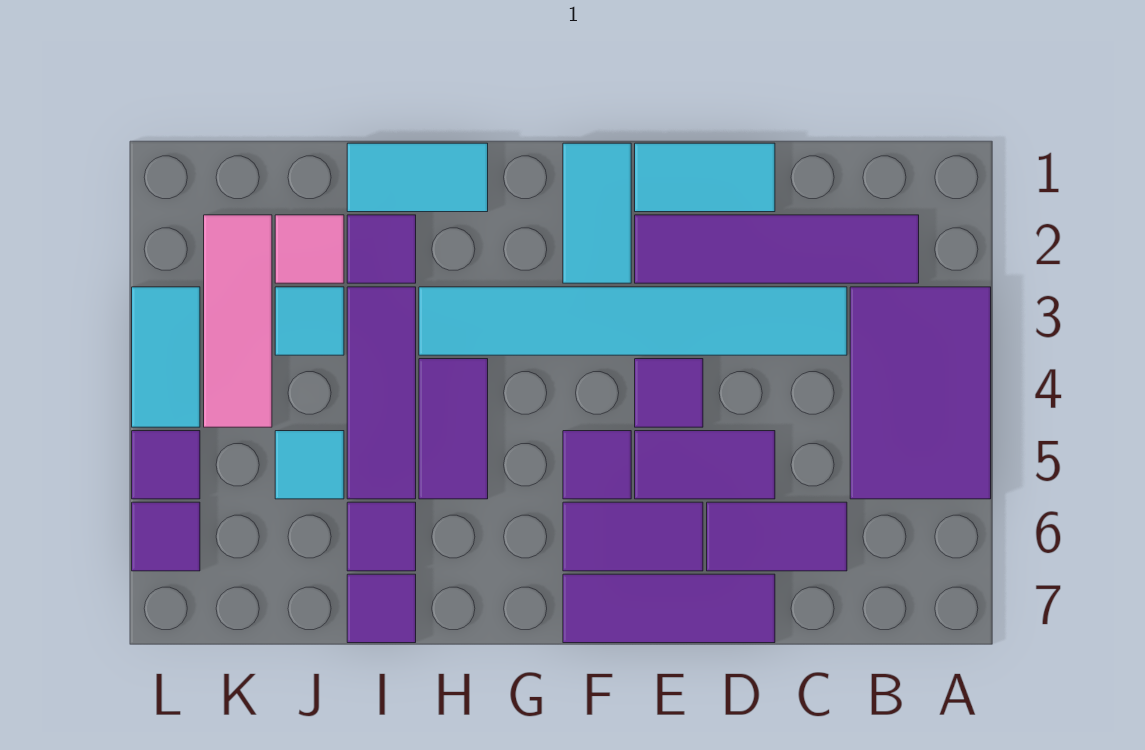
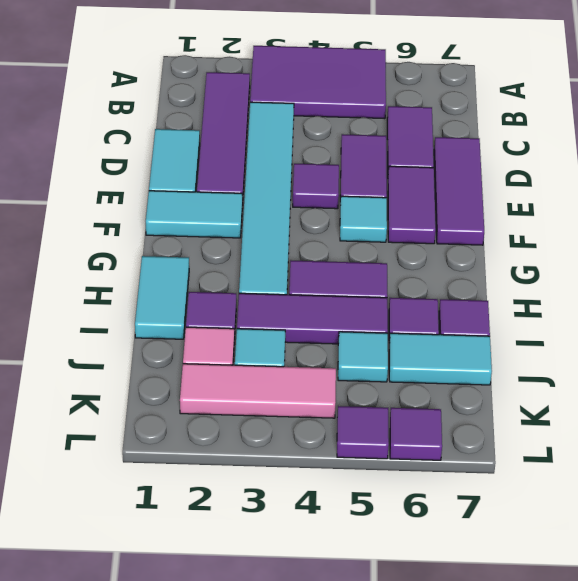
purple tile F5 level 1 -> cyan tile F5 level 1
cyan tile L3:L4 level 1 -> cyan tile J6:J7 level 1

